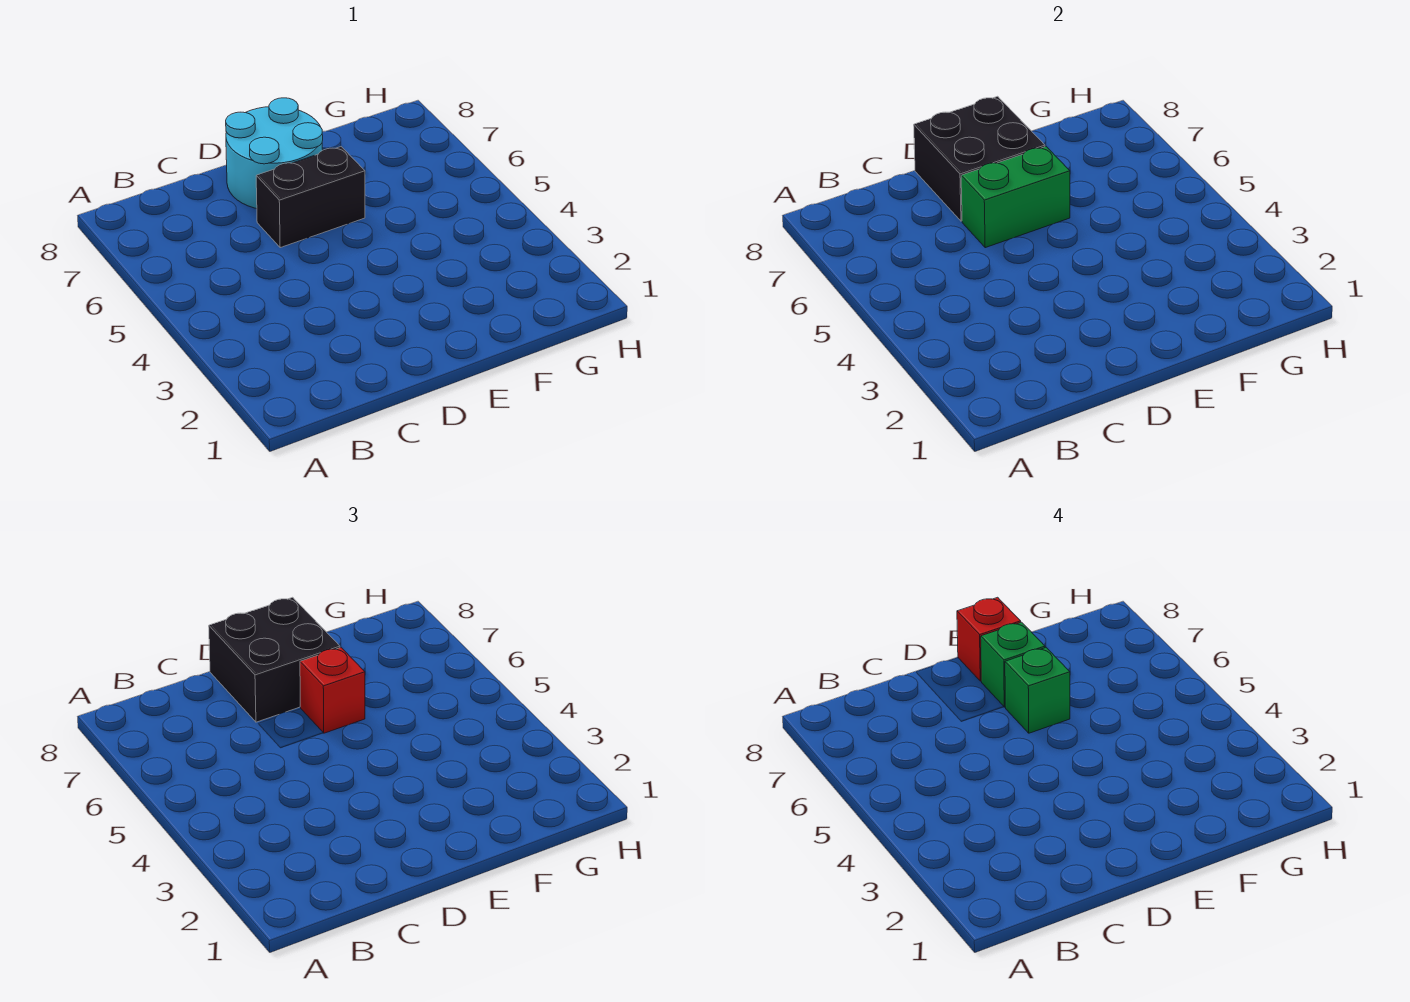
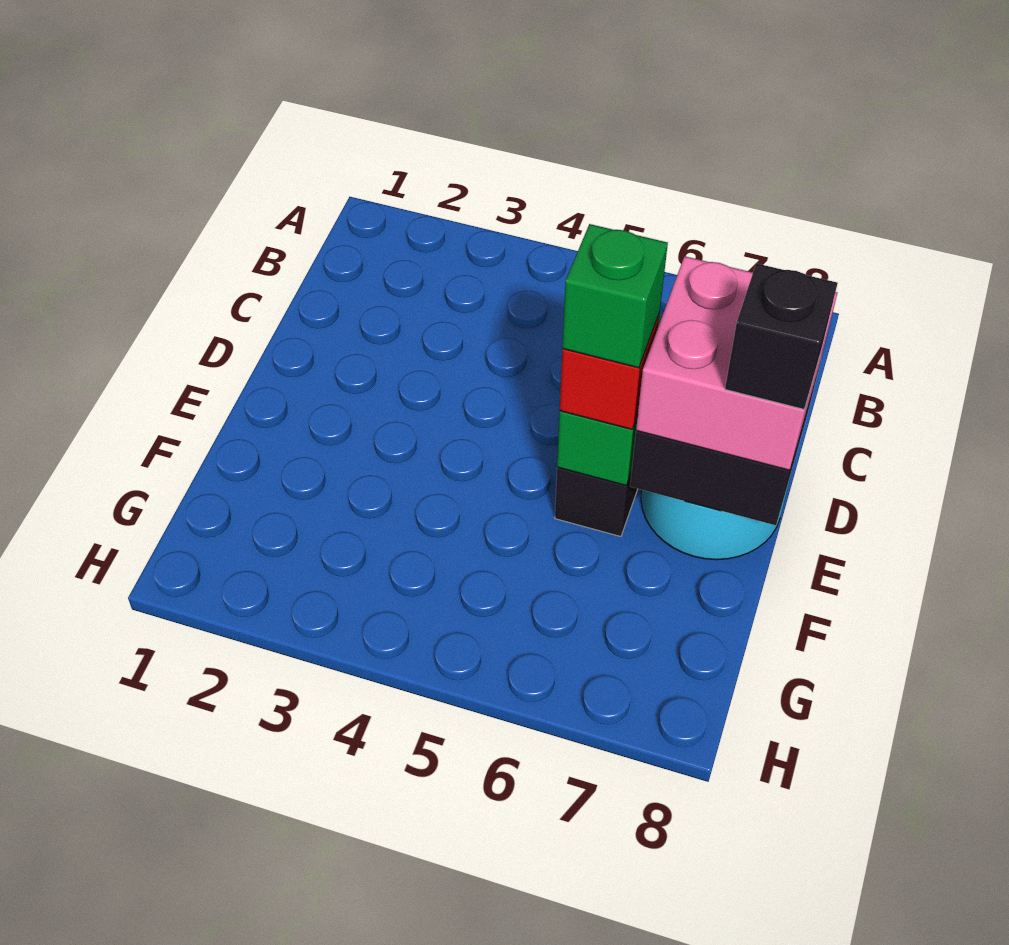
black brick D7:E8 level 3 -> pink brick D7:E8 level 3
green brick E7 level 4 -> none
red brick E8 level 4 -> black brick E8 level 4

